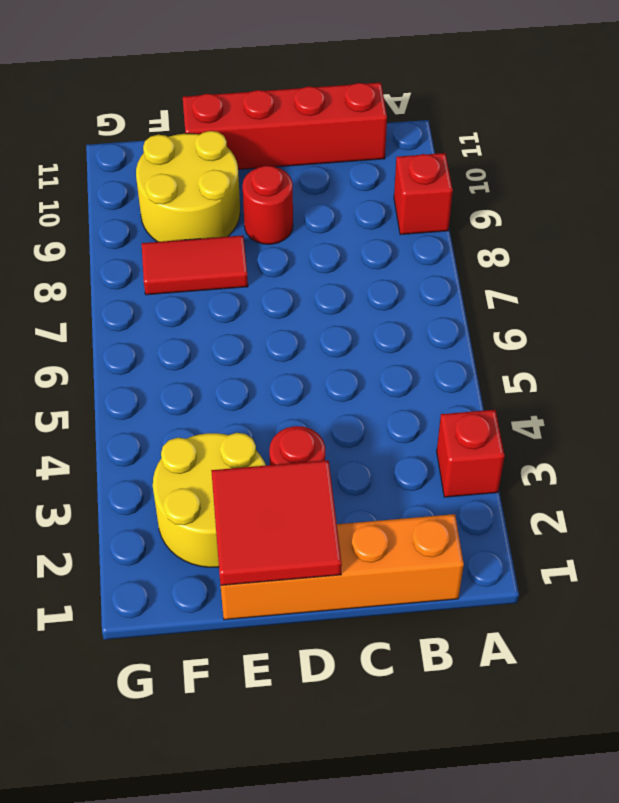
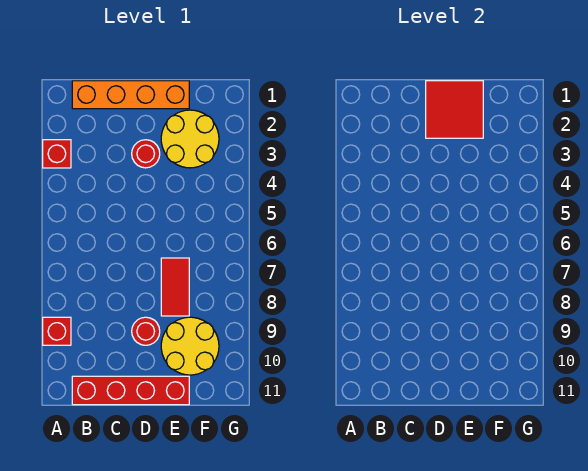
red tile E8:F8 level 1 -> red tile E7:E8 level 1

